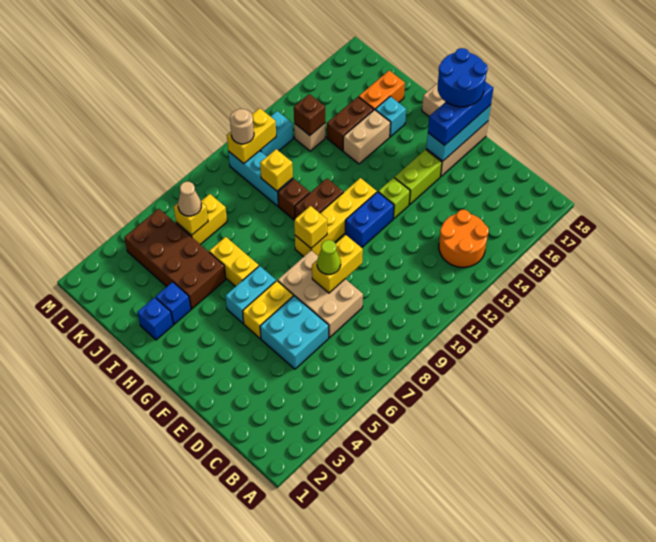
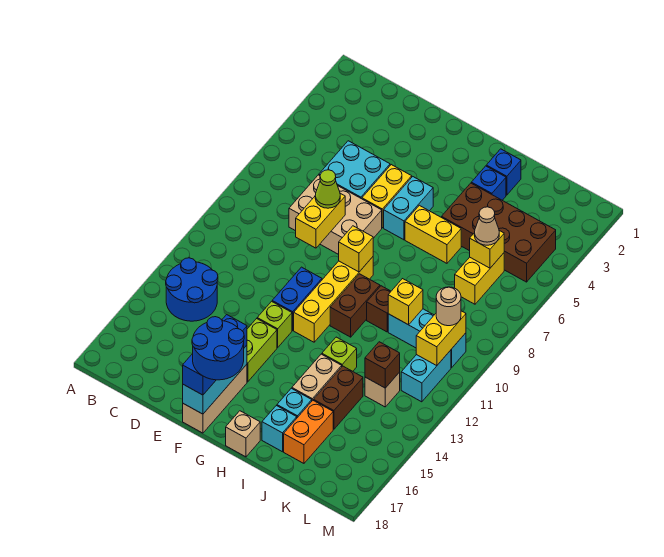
orange round brick B13:C14 level 1 -> blue round brick B13:C14 level 1
none -> lime brick I13 level 1
none -> cyan brick I17 level 1

